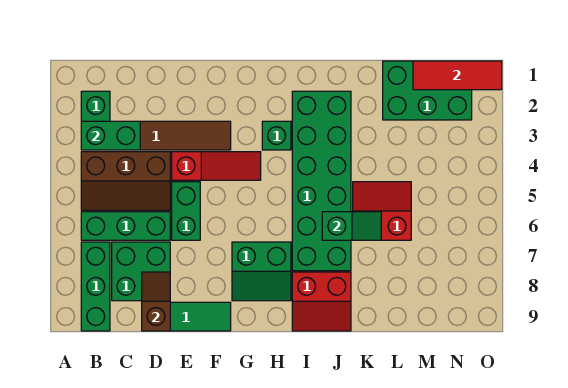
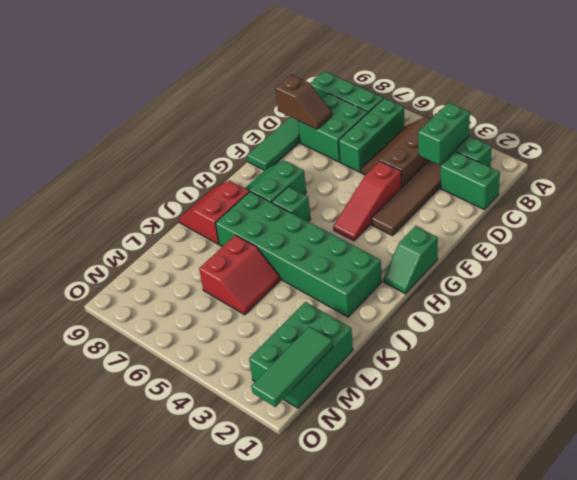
green brick E5:E6 level 1 -> green brick C1:C2 level 1
green brick H3 level 1 -> green brick H6 level 1
green slope J6:K6 level 2 top J -> green slope G1:H1 level 1 top G
red tile M1:O1 level 2 -> green tile M1:O1 level 2

